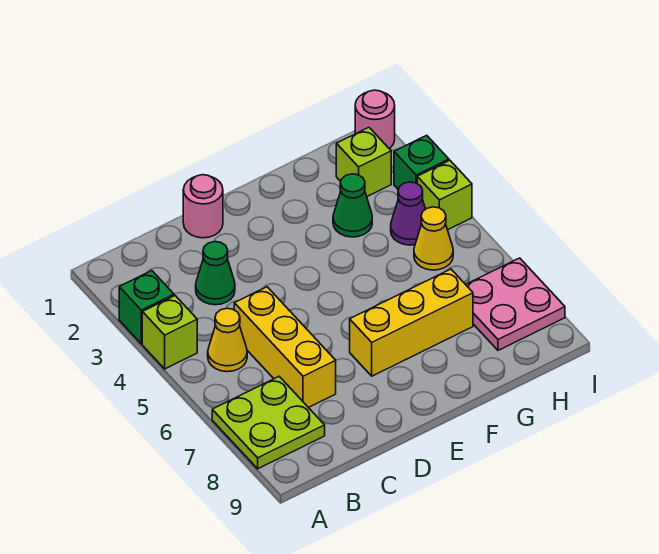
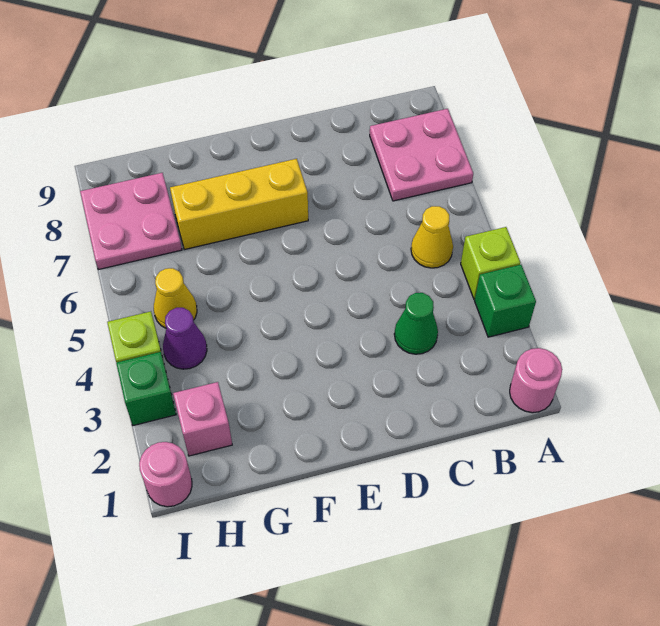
lime plate A7:B8 level 1 -> pink plate A7:B8 level 1
yellow brick C5:C7 level 1 -> none
pink round brick D1 level 1 -> pink round brick A1 level 1
green cone G3 level 1 -> none
lime brick H2 level 1 -> pink brick H2 level 1

